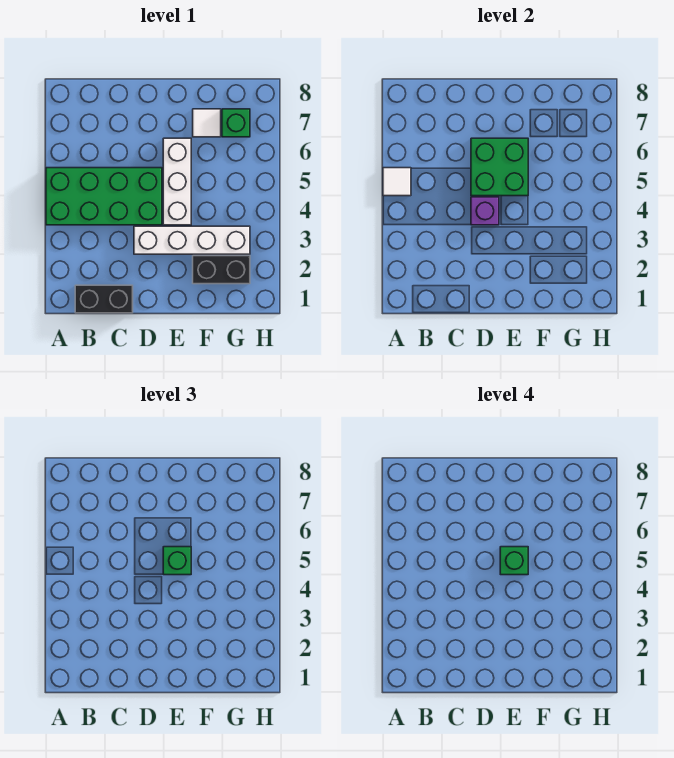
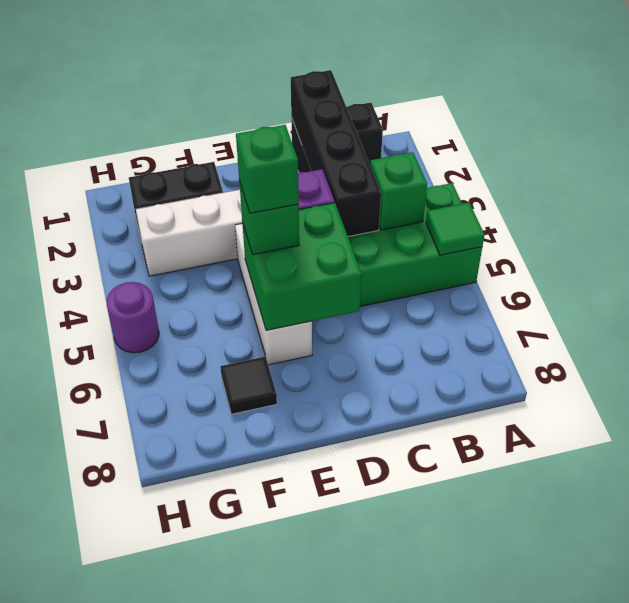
white tile A5 level 2 -> green tile A5 level 2
none -> black brick C1:C4 level 2
white tile F7 level 1 -> black tile F7 level 1
green brick G7 level 1 -> green brick B4 level 2
none -> purple round brick H5 level 1

